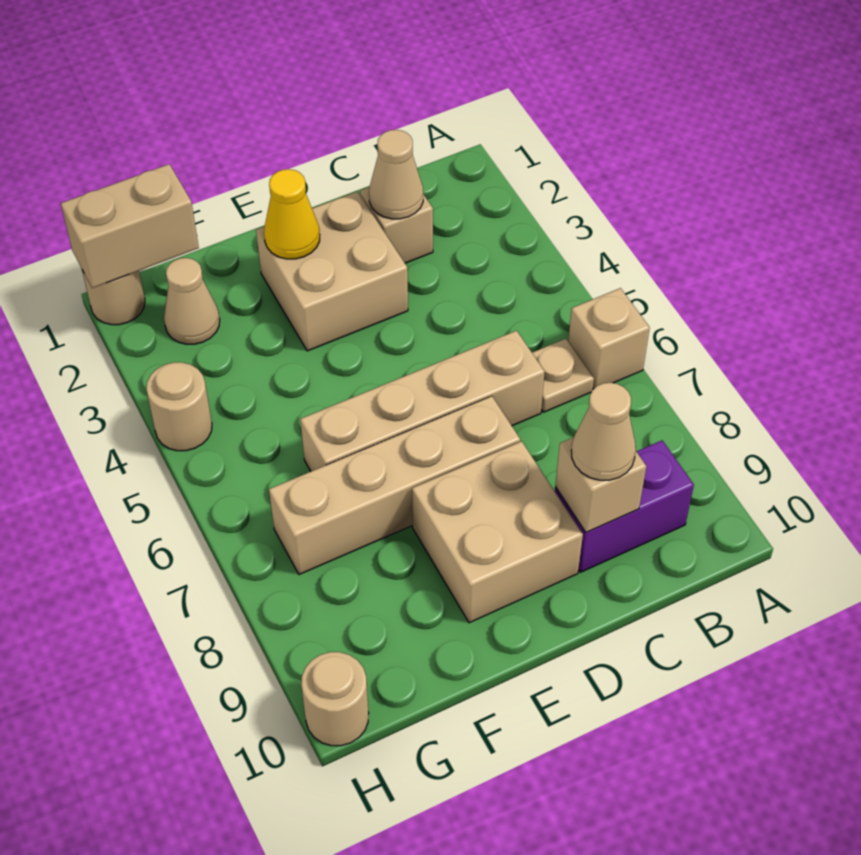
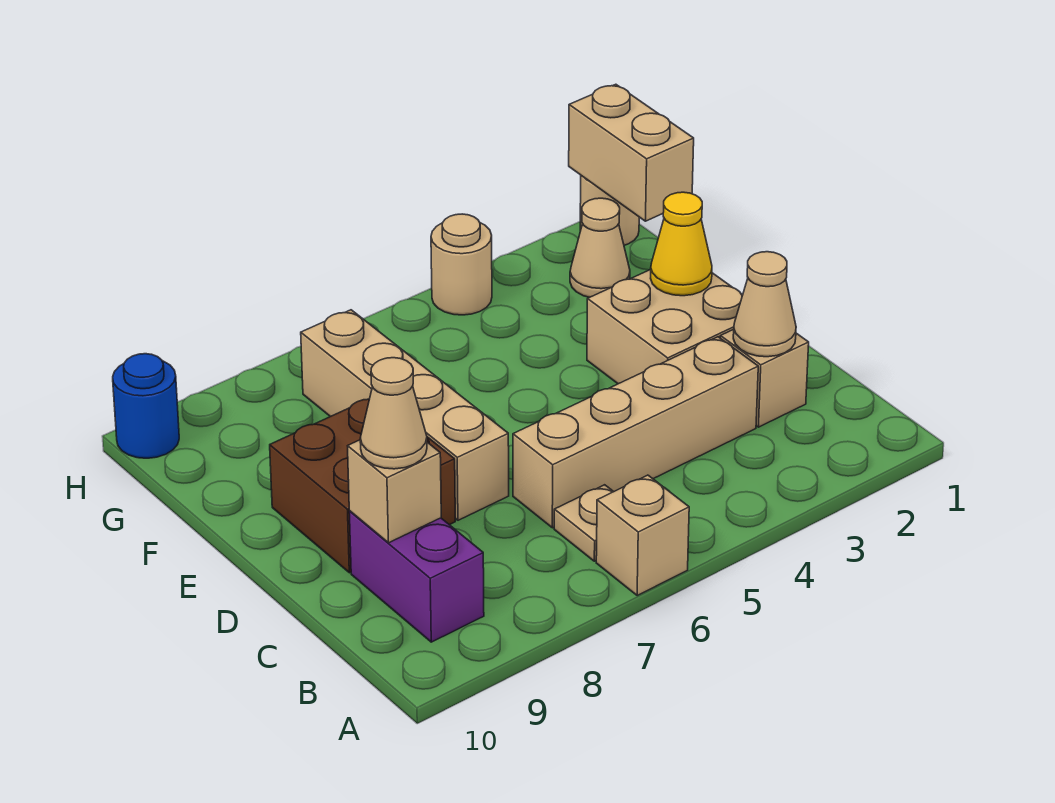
tan brick C6:F6 level 1 -> tan brick C3:C6 level 1
tan brick D8:E9 level 1 -> brown brick D8:E9 level 1
tan round brick H10 level 1 -> blue round brick H10 level 1

